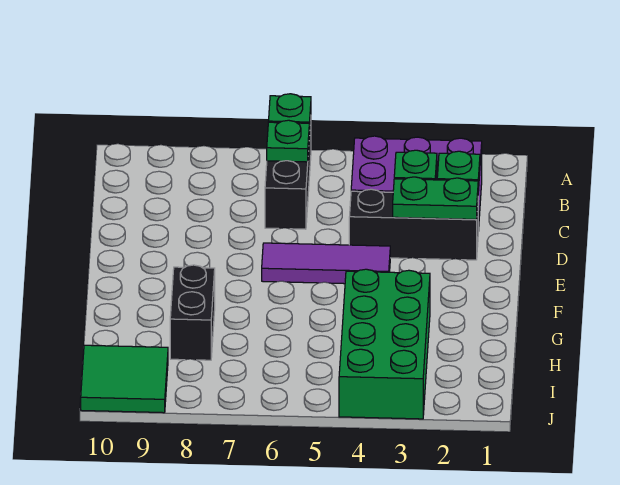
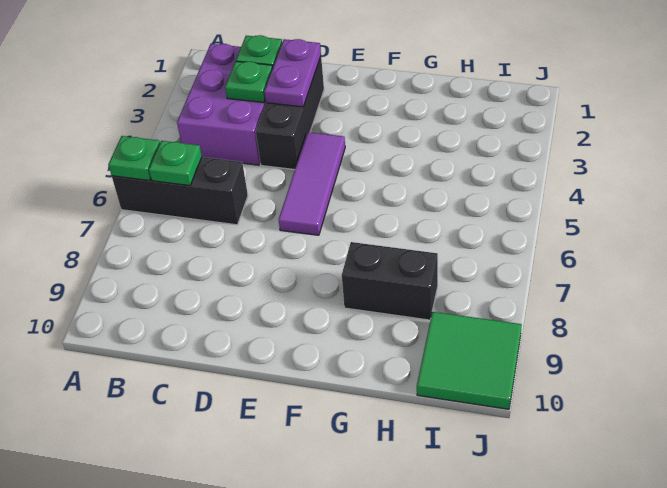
green plate D2:D3 level 2 -> purple plate D2:D3 level 2
green brick G3:J4 level 1 -> none

